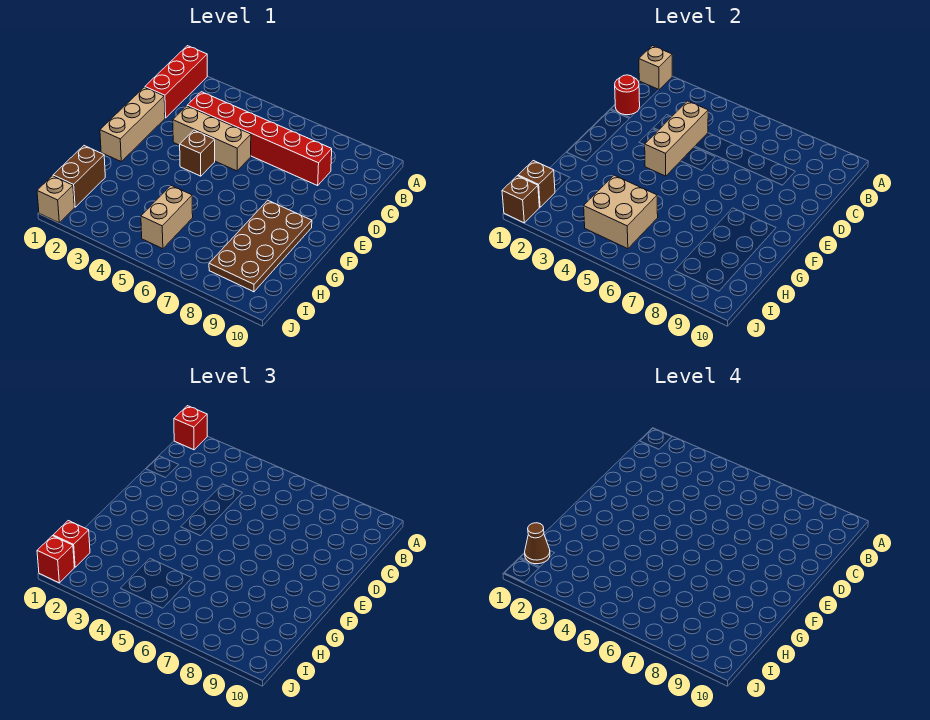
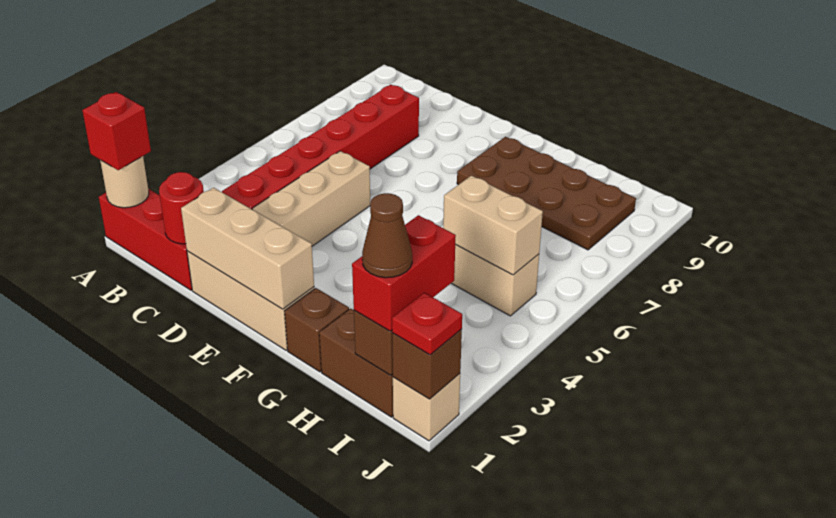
tan brick A1 level 2 -> tan round brick A1 level 2
tan brick C4:E4 level 2 -> tan brick D1:F1 level 2
brown brick E4 level 1 -> brown brick G1 level 1
tan brick H4:I5 level 2 -> tan brick H5:I5 level 2
red brick I1 level 3 -> red brick I1:I2 level 3
red brick J1 level 3 -> red plate J1 level 3

